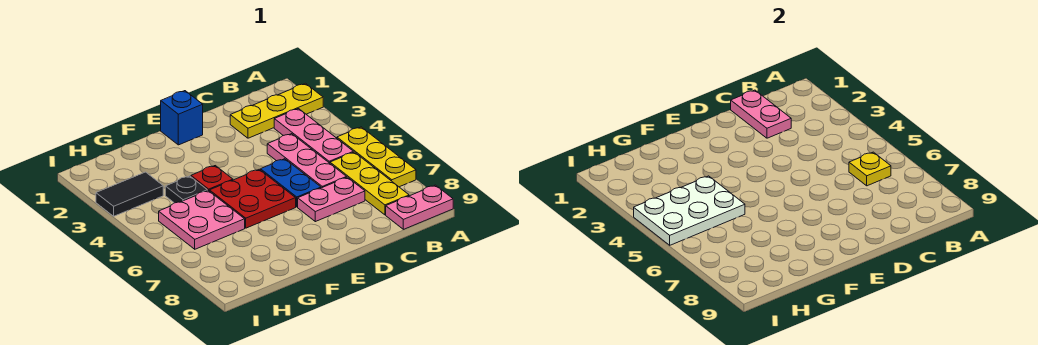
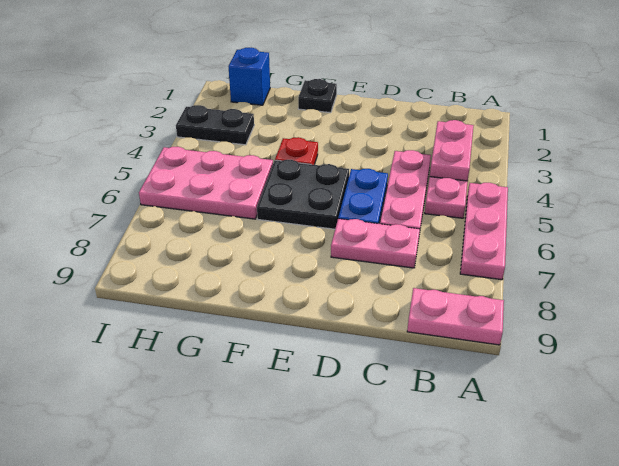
yellow plate A2:C2 level 1 -> none
yellow plate A5:A7 level 1 -> pink plate A5:A7 level 1
yellow plate B6:B8 level 1 -> none
yellow plate B6 level 2 -> none
pink plate C1:C2 level 2 -> pink plate B3:B4 level 2
blue brick E1 level 1 -> blue brick H1 level 1
red plate E5:F6 level 1 -> black plate E5:F6 level 1
black plate G4 level 1 -> black plate F1 level 1
white plate G4:I5 level 2 -> none
pink plate G5:H6 level 1 -> pink plate G5:I6 level 1
black tile H3:I3 level 1 -> black plate H3:I3 level 1

